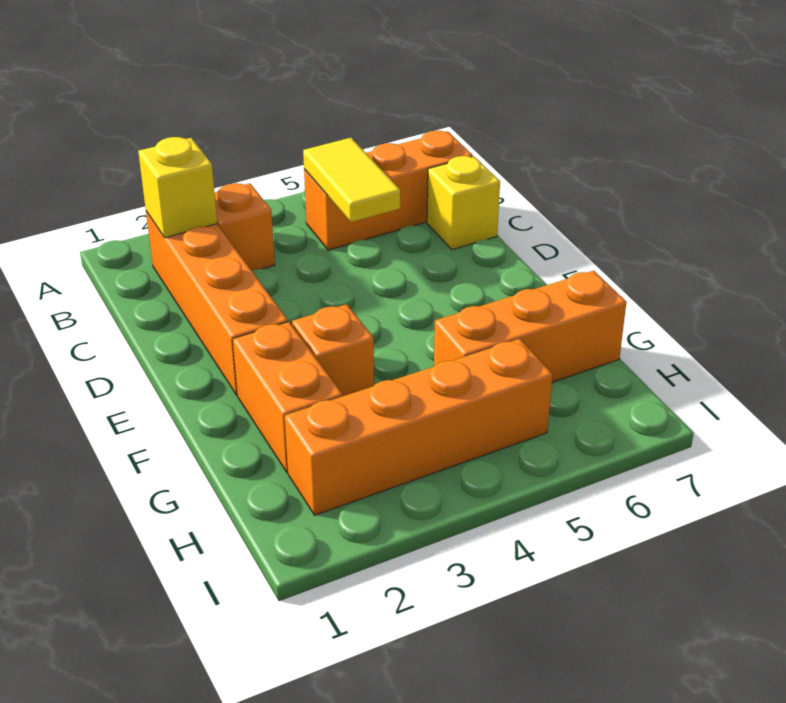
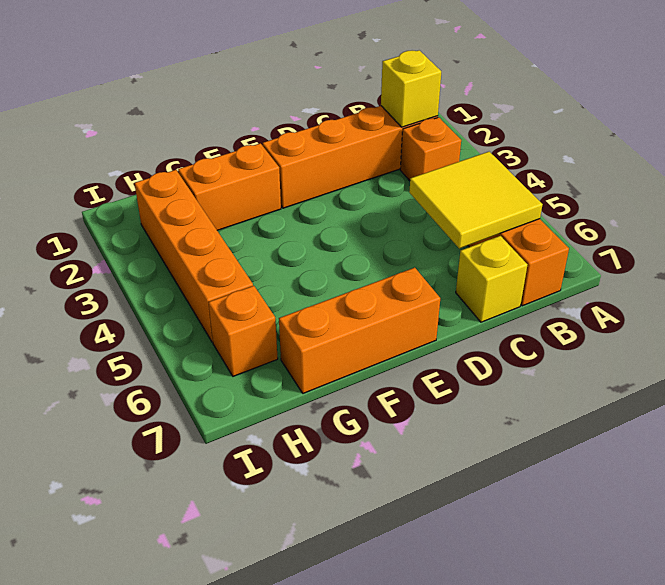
yellow tile B5:C5 level 2 -> yellow tile B5:C6 level 2
orange brick F3 level 1 -> orange brick H6 level 1
orange brick G5:G7 level 1 -> orange brick E7:G7 level 1

